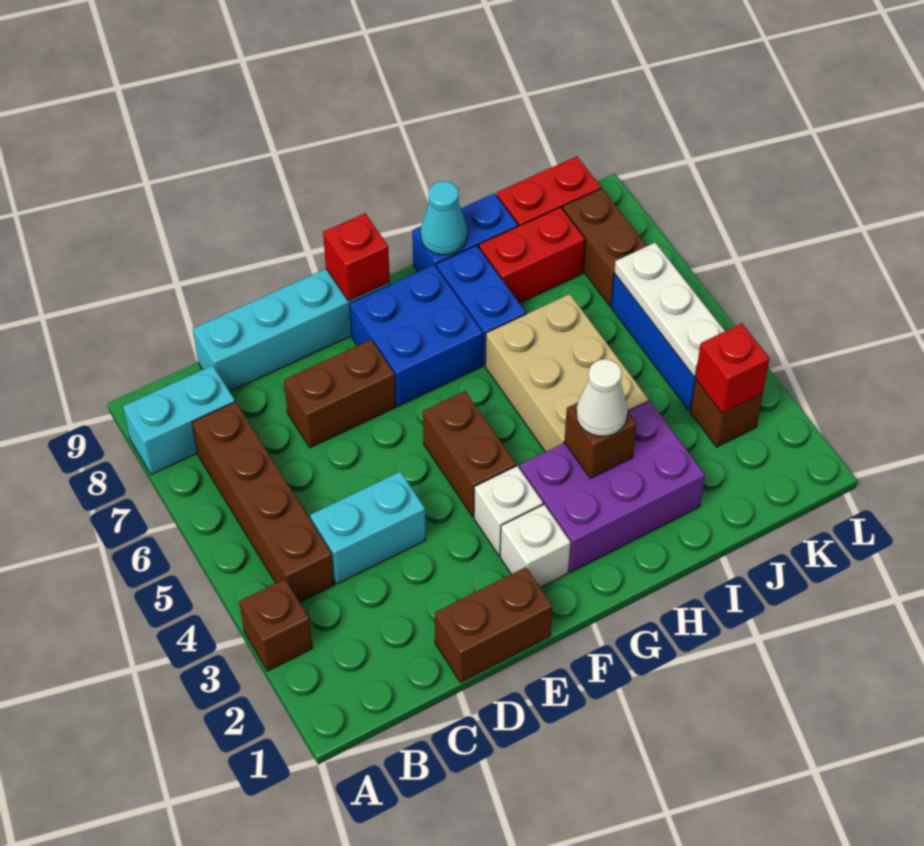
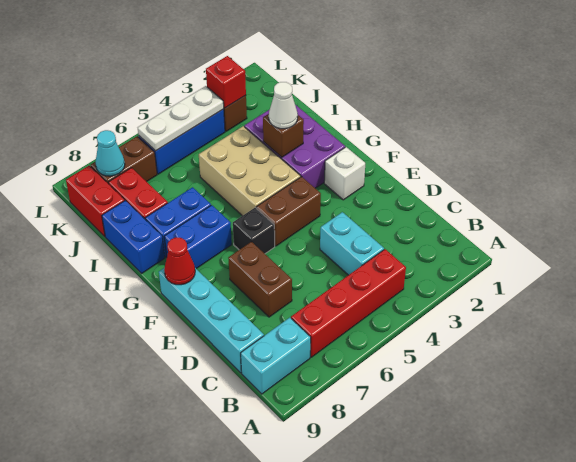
brown brick A3 level 1 -> none
cyan brick A8:B8 level 1 -> cyan brick B8:B9 level 1
brown brick B4:B7 level 1 -> red brick B4:B7 level 1
brown brick D1:E1 level 1 -> none
white brick F3 level 1 -> none
none -> black brick F6 level 1
blue brick F7:G8 level 1 -> blue brick G7:G8 level 1
red brick F9 level 2 -> red cone F9 level 2
tan brick H4:I6 level 1 -> tan brick G4:I5 level 1
cyan cone H9 level 2 -> cyan cone K8 level 2

